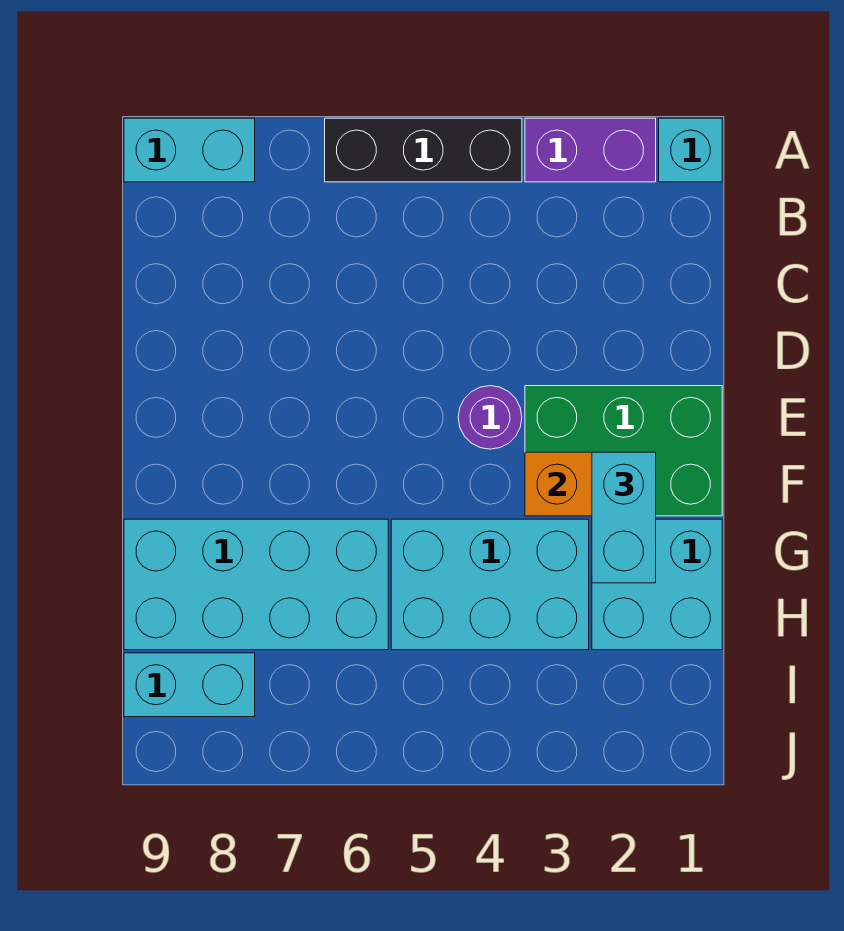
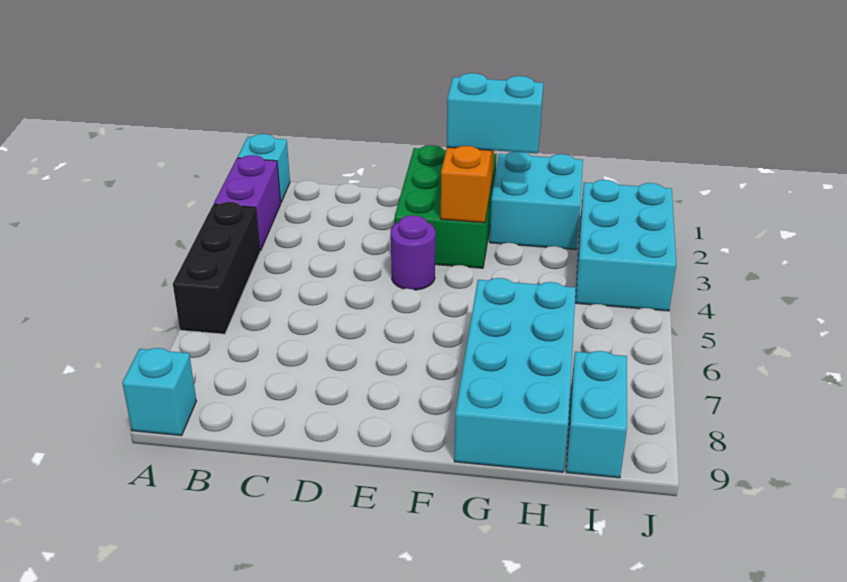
cyan brick A8:A9 level 1 -> cyan brick A9 level 1
cyan brick G3:H5 level 1 -> cyan brick I2:J4 level 1

